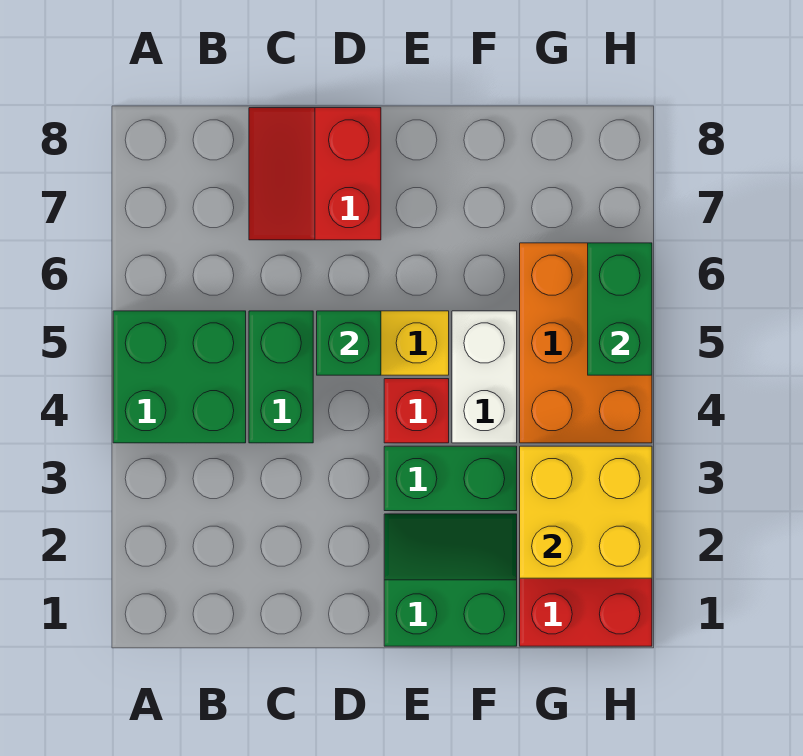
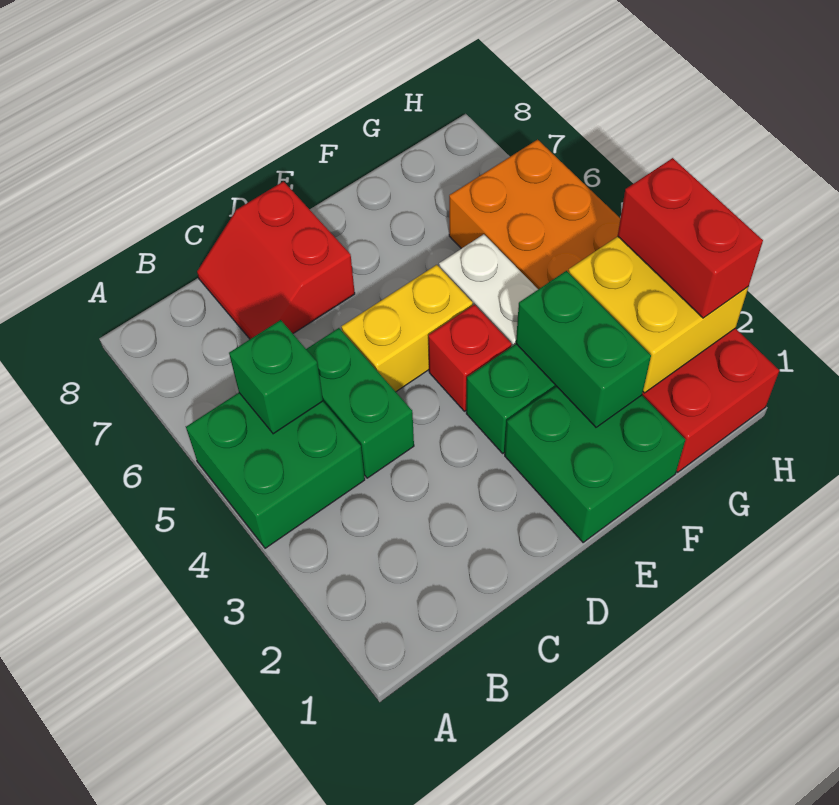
green brick D5 level 2 -> green brick B5 level 2
green slope E1:F2 level 1 top 1 -> green brick E1:F2 level 1
none -> red brick H2:H3 level 3
green brick H5:H6 level 2 -> green brick F2:F3 level 2

